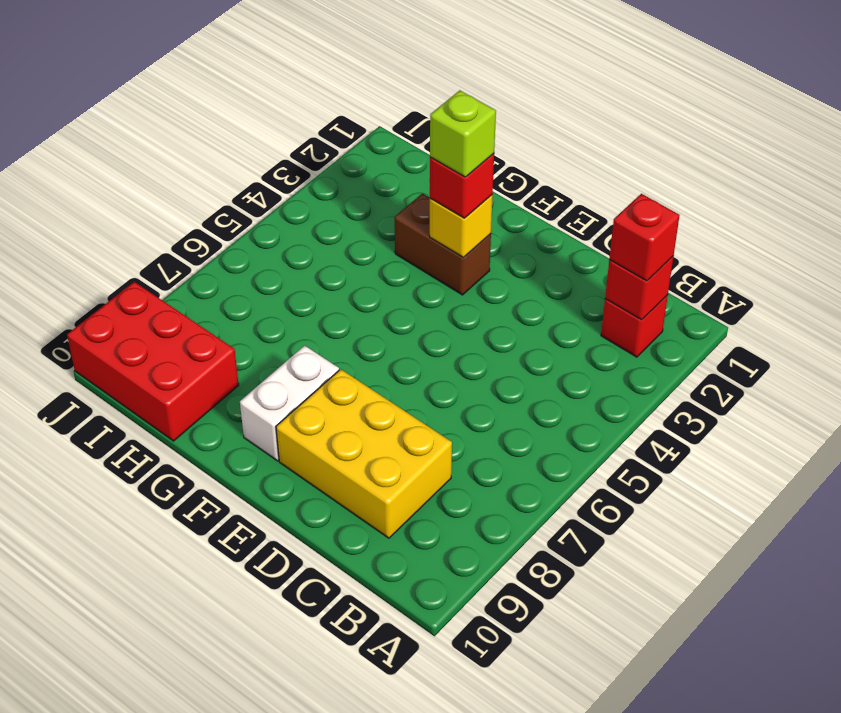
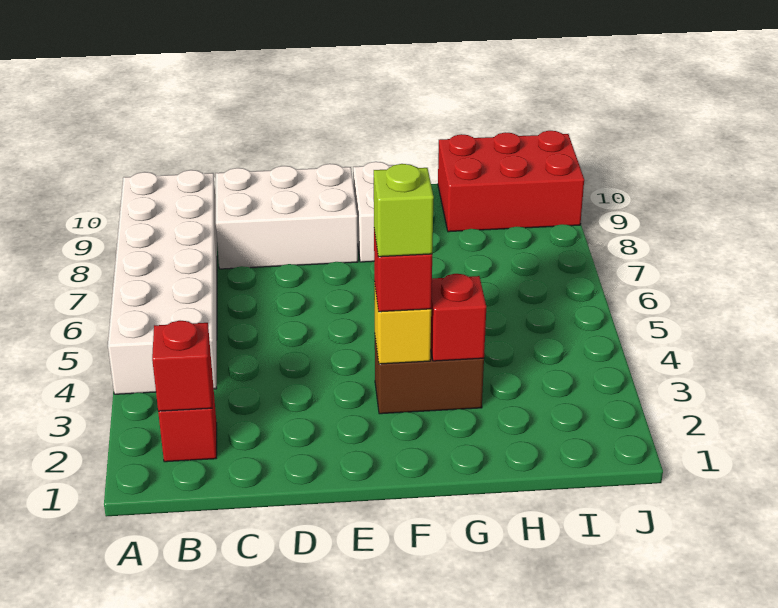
none -> white brick A4:B9 level 1
red brick B2 level 3 -> red brick G3 level 2
yellow brick C8:E9 level 1 -> white brick C8:E9 level 1

